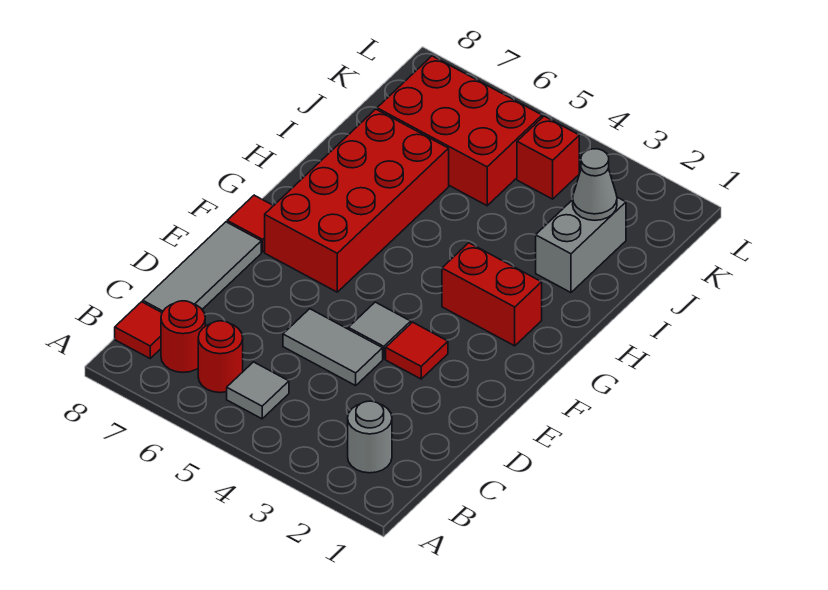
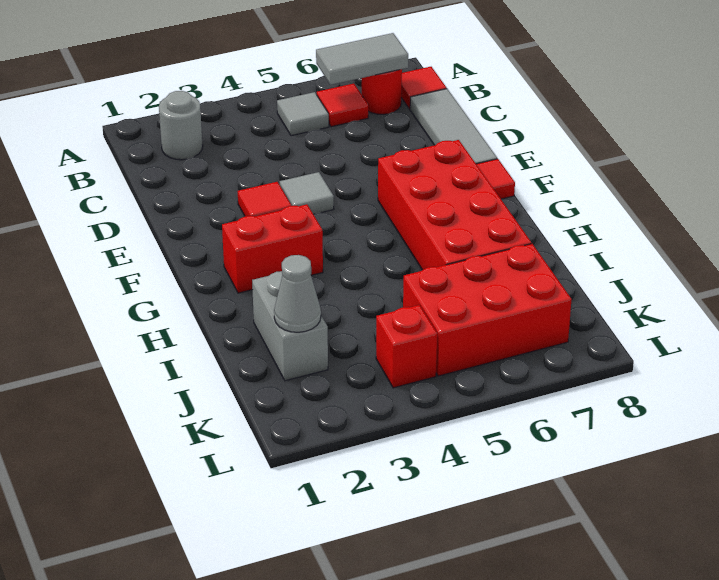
red round brick B6 level 1 -> red tile B6 level 1
grey tile D4:D5 level 1 -> grey tile B6:B7 level 2

